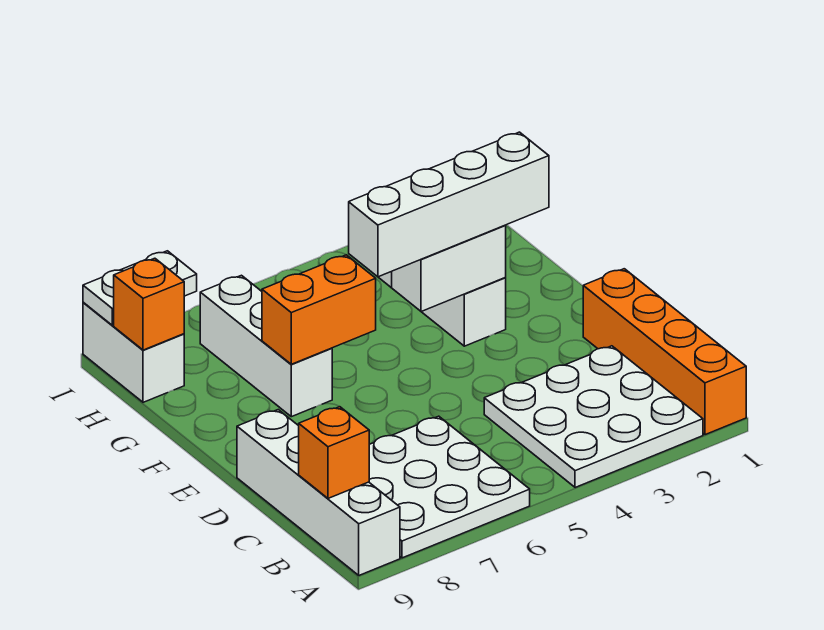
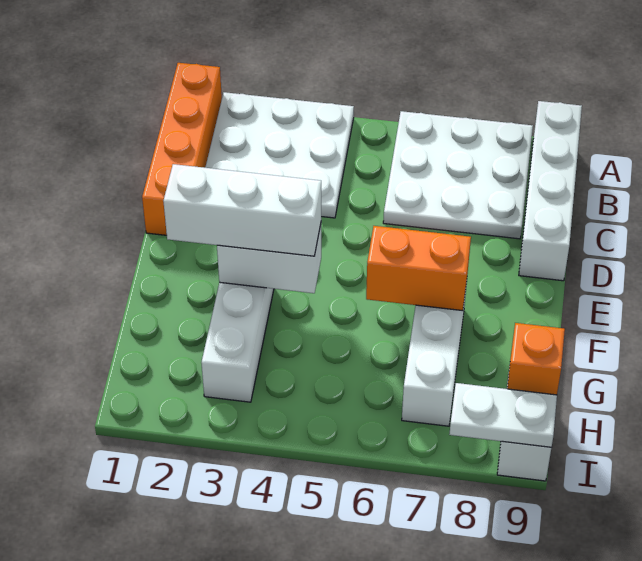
orange brick B9 level 2 -> none
white brick F2:F5 level 3 -> white brick F2:F4 level 3

